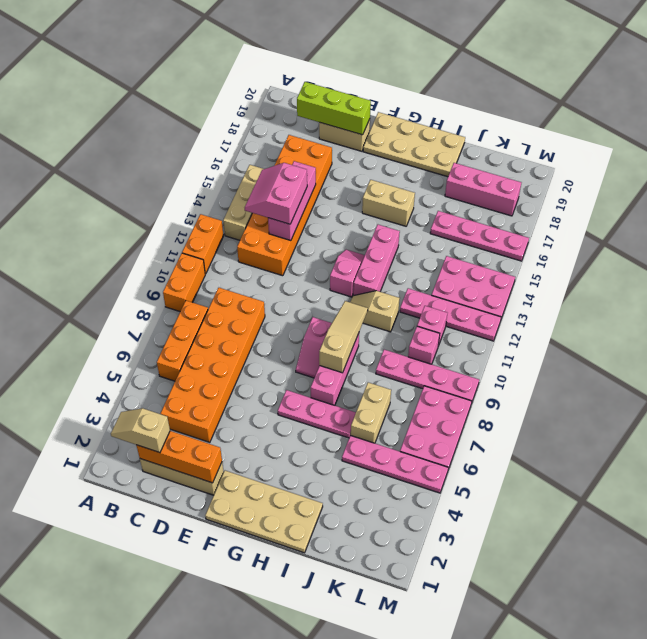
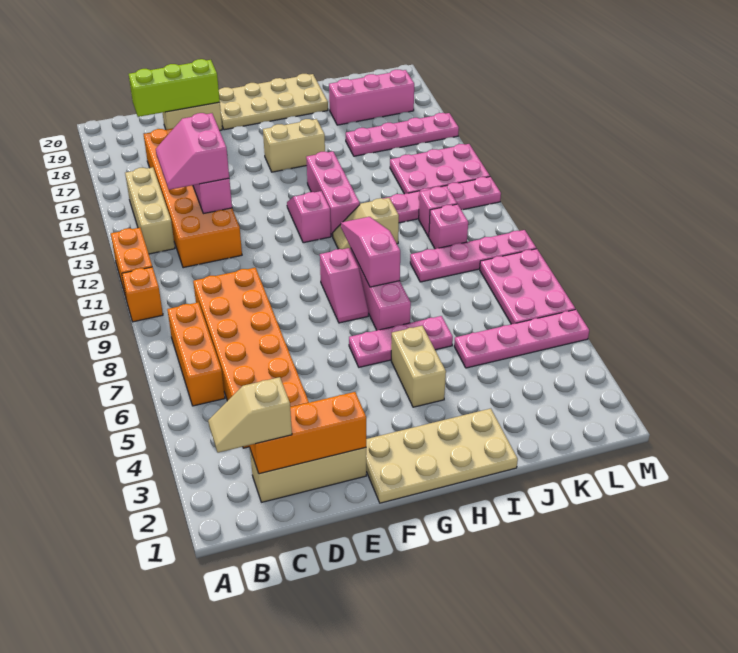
orange brick A9:A10 level 1 -> orange brick A10 level 1
tan slope H8:H10 level 2 top 8 -> pink slope H8:H10 level 2 top 8
tan brick J6:J7 level 1 -> tan brick H4:H5 level 1

